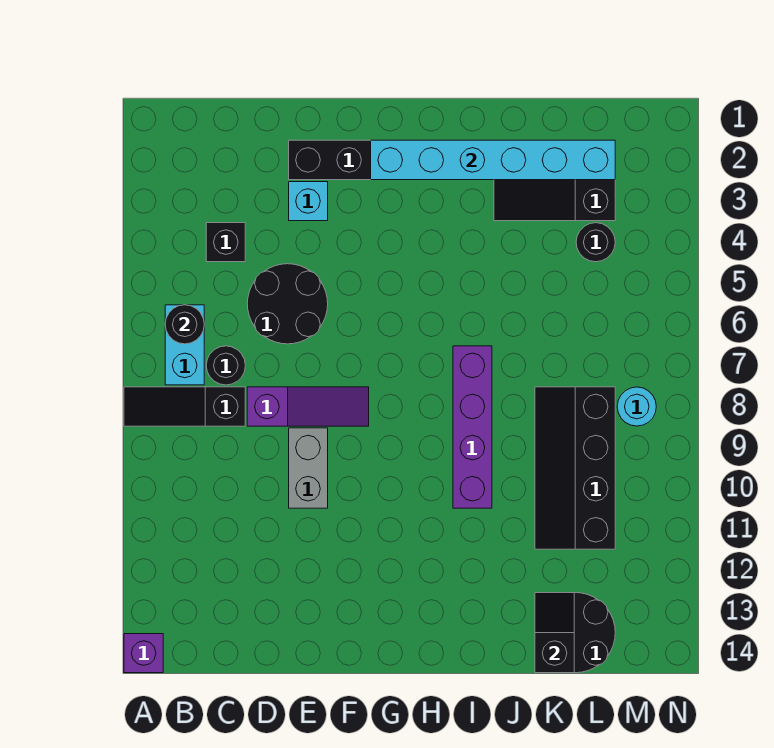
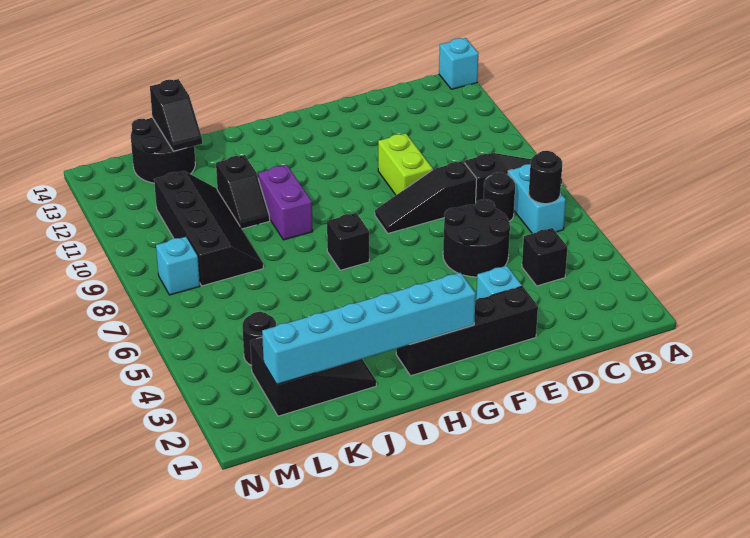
purple brick A14 level 1 -> cyan brick A14 level 1
purple slope D8:F8 level 1 top D -> black slope D8:F8 level 1 top D
grey brick E9:E10 level 1 -> lime brick E9:E10 level 1
none -> black brick H7 level 1
purple brick I7:I10 level 1 -> purple brick I9:I10 level 1
none -> black slope J10:J11 level 1 top 11
cyan round brick M8 level 1 -> cyan brick M8 level 1

